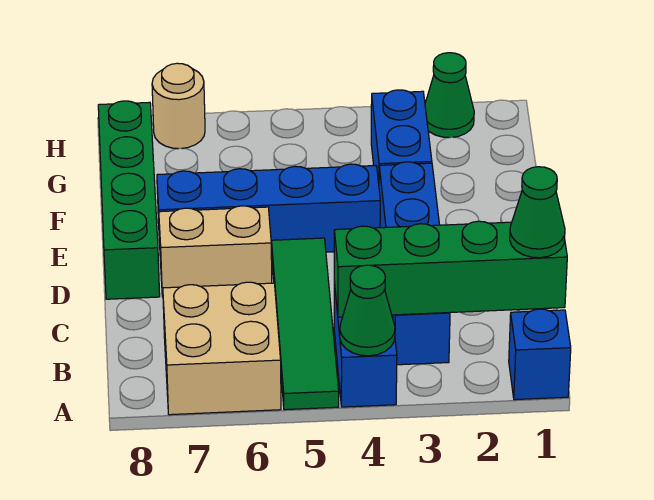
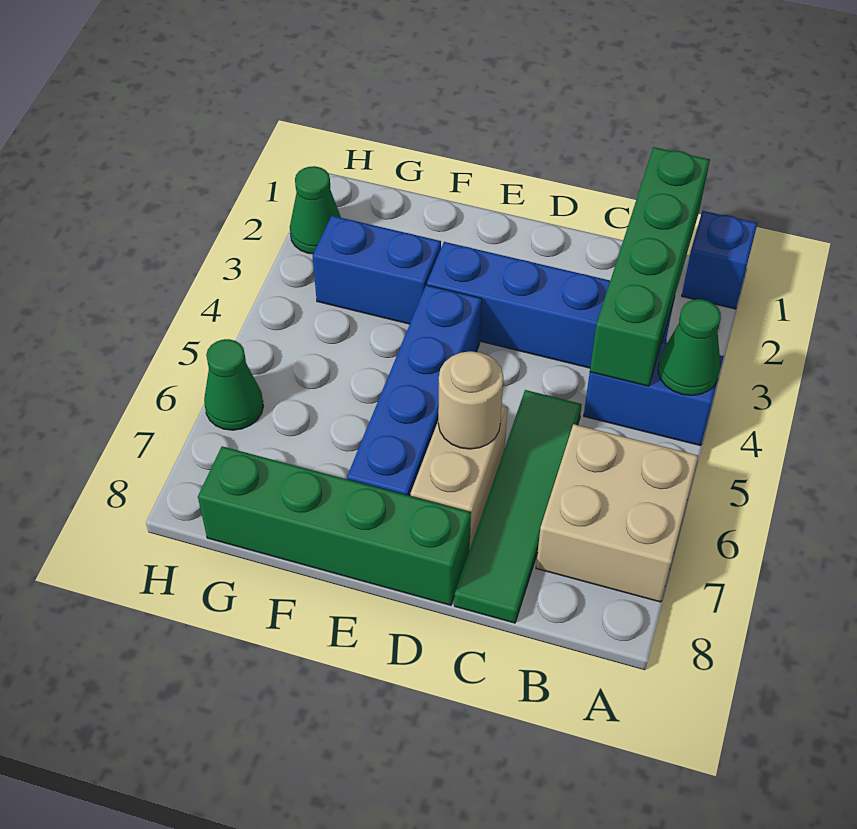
green tile A5:D5 level 1 -> green tile C5:C8 level 1
green cone B1 level 3 -> green cone H6 level 1
tan round brick H7 level 1 -> tan round brick D6 level 2

